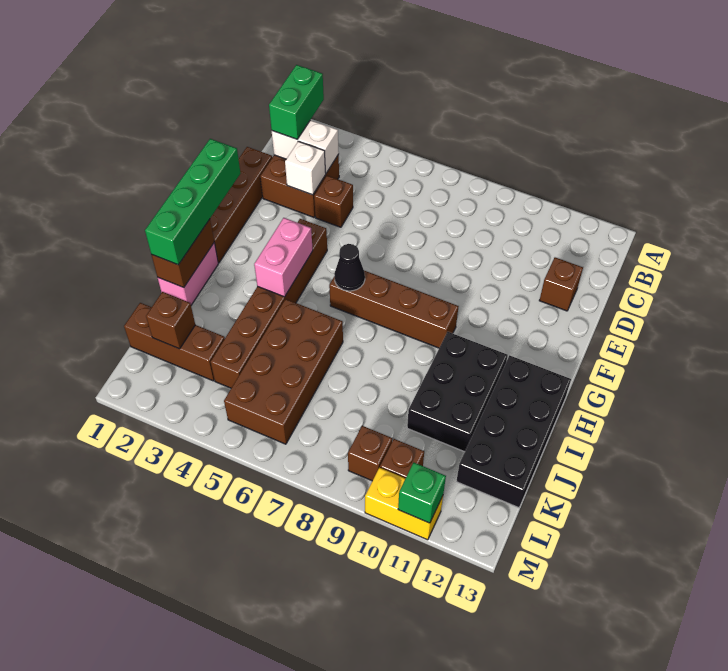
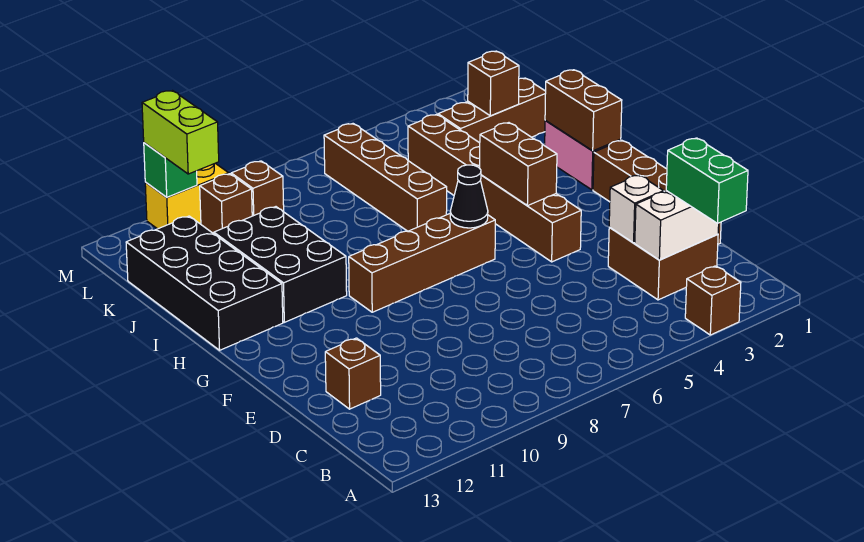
brown brick D4 level 1 -> brown brick A3 level 1
green brick F1:I1 level 3 -> none
pink brick G4:H4 level 2 -> brown brick G4:H4 level 2
brown brick I5:L6 level 1 -> brown brick I6:L6 level 1
none -> lime brick L11:M11 level 3

